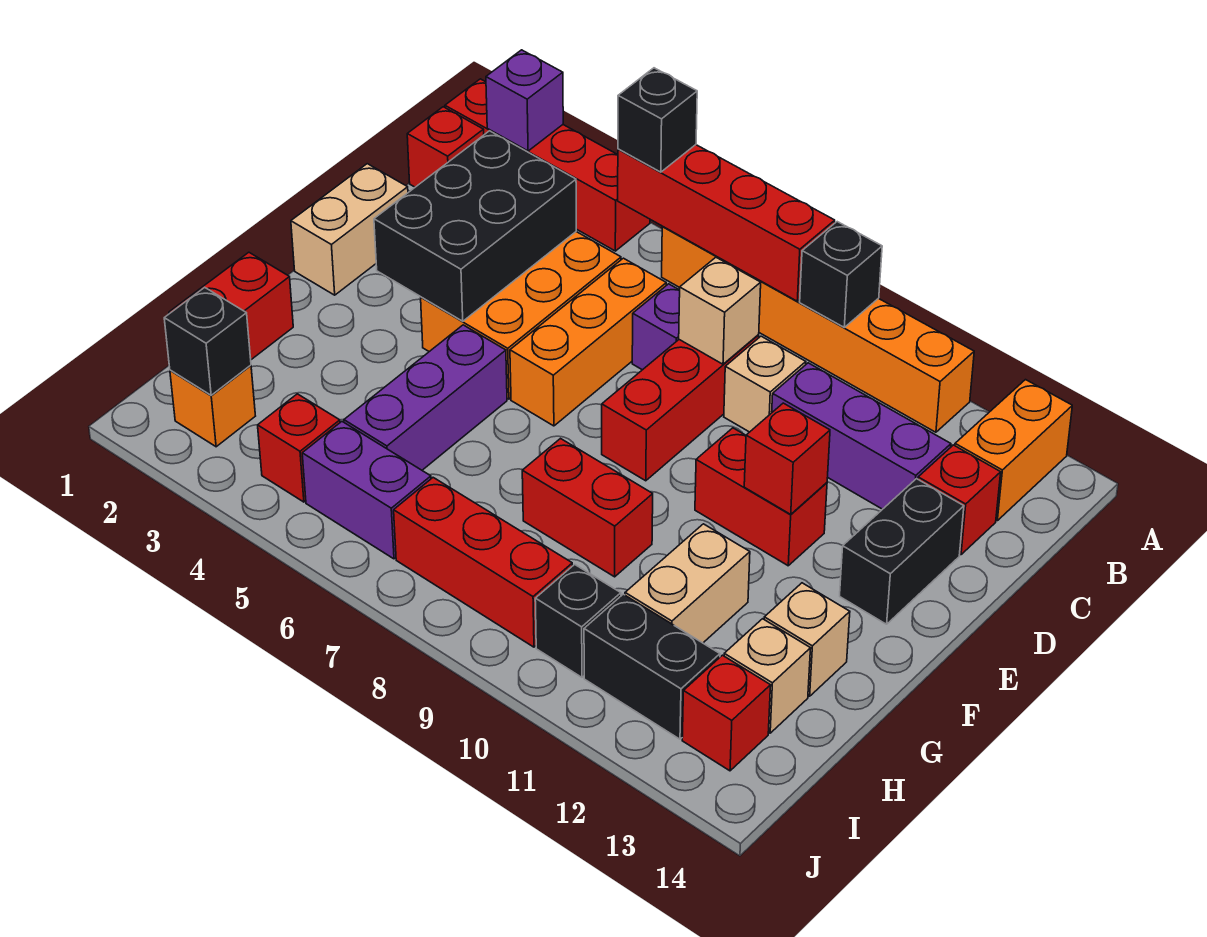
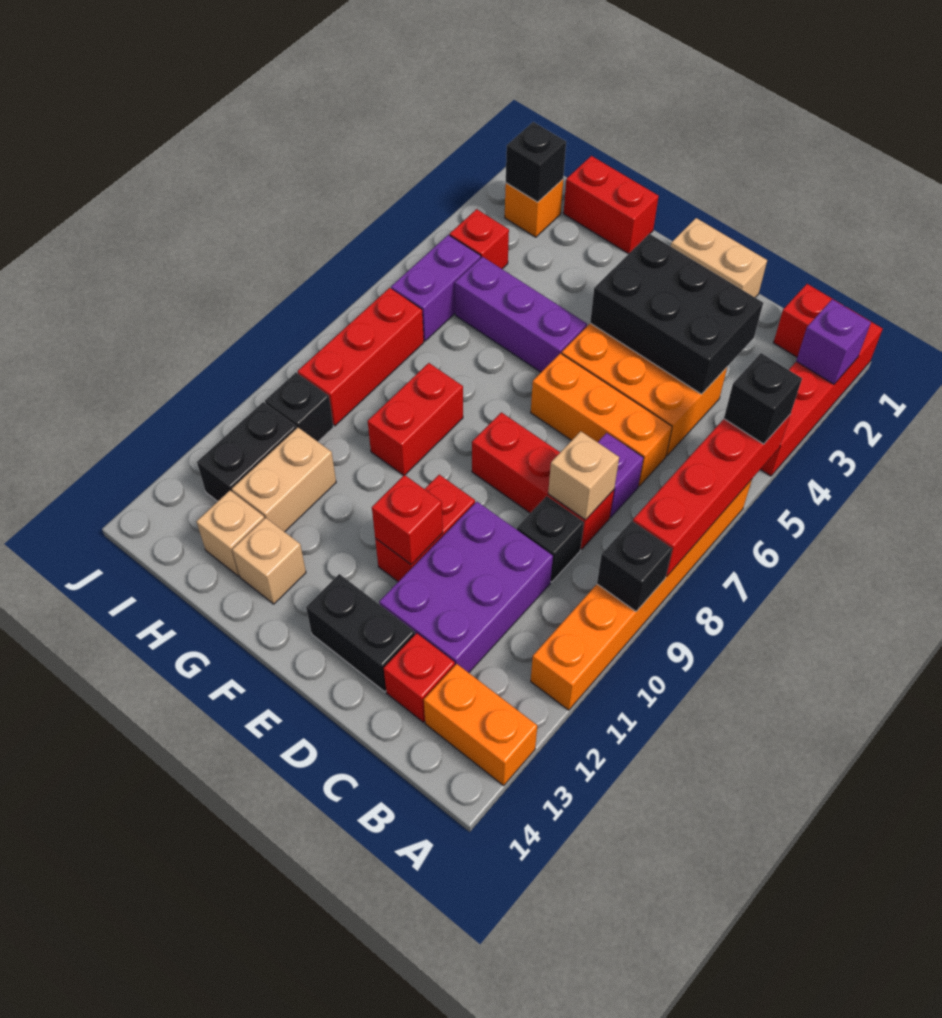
tan brick C9 level 1 -> black brick C9 level 1
purple brick C10:C12 level 1 -> purple brick C10:D12 level 1
tan brick G11:H11 level 1 -> tan brick H11:H12 level 1
red brick I13 level 1 -> none

